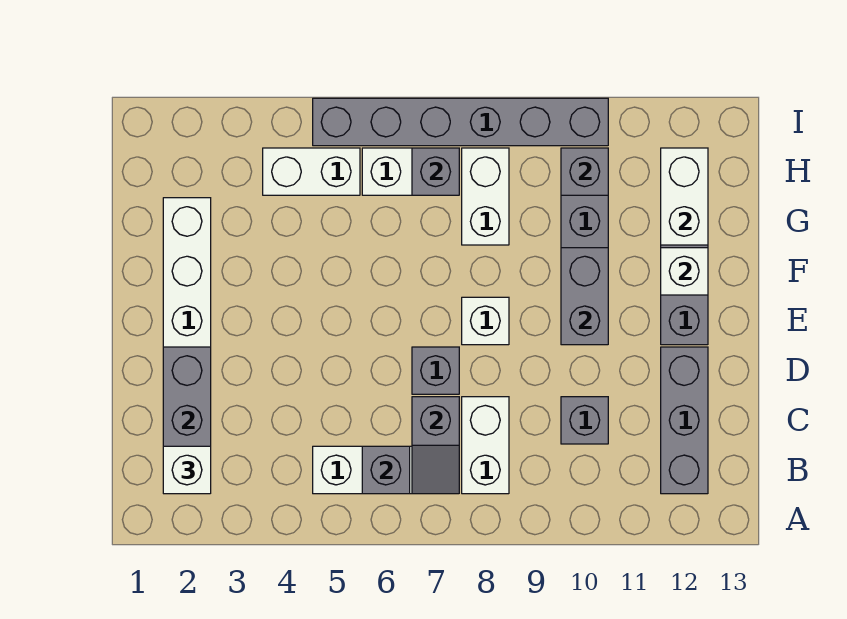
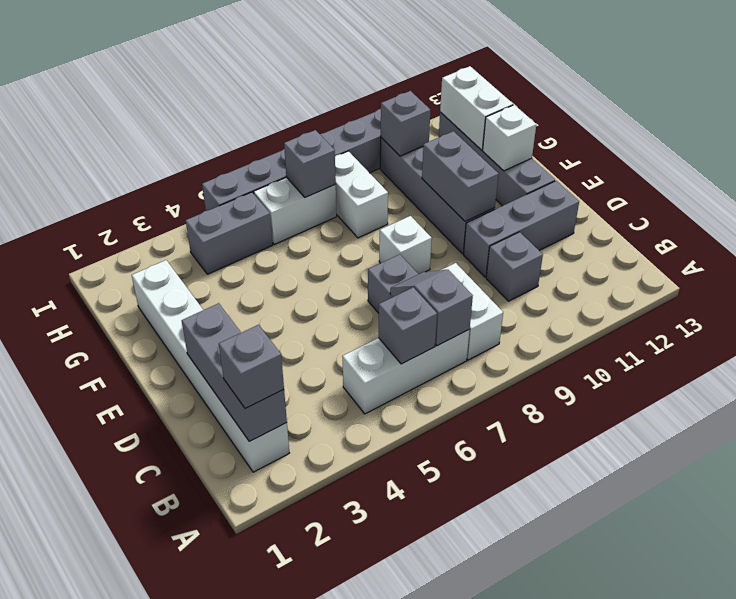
white brick B2 level 3 -> grey brick B2 level 3
grey slope B7:C7 level 2 top C -> grey slope B7:C7 level 2 top B
grey brick B12:D12 level 1 -> grey brick D10:D12 level 1
white brick H4:H5 level 1 -> grey brick H4:H5 level 1

